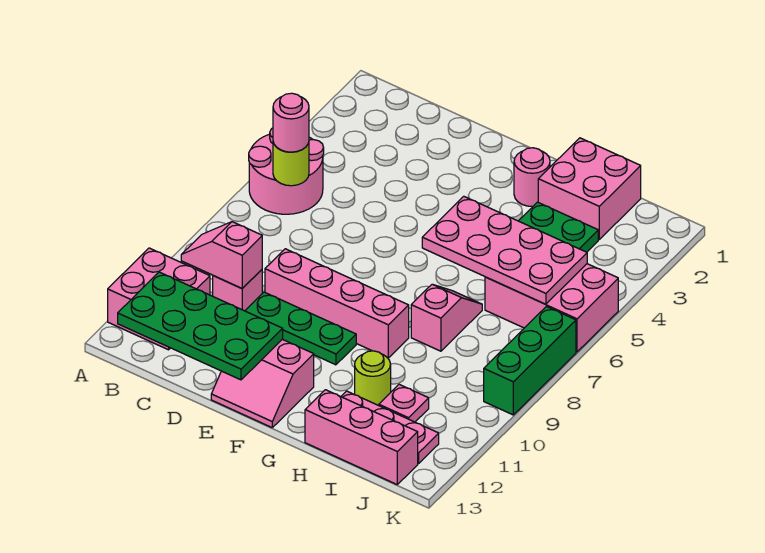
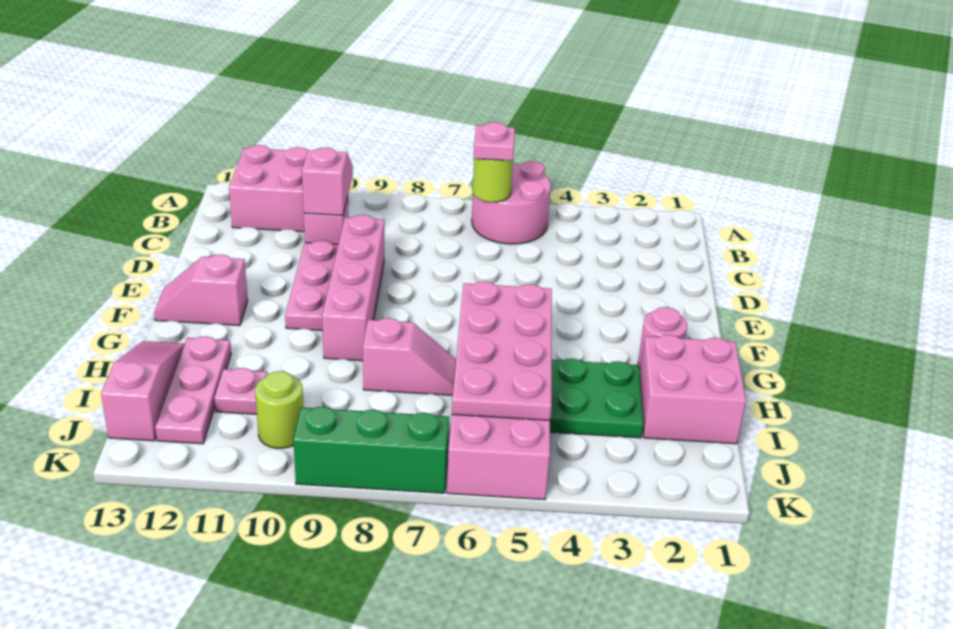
pink round brick B6 level 3 -> pink plate B6 level 3
green plate B12:E13 level 2 -> none
green plate D10:F10 level 1 -> pink plate D10:F10 level 1
pink slope E12:F13 level 1 top 12 -> pink slope F12:F13 level 1 top 12
lime round brick H11 level 1 -> lime round brick J10 level 1
pink brick H13:J13 level 1 -> pink slope H13:J13 level 1 top J

